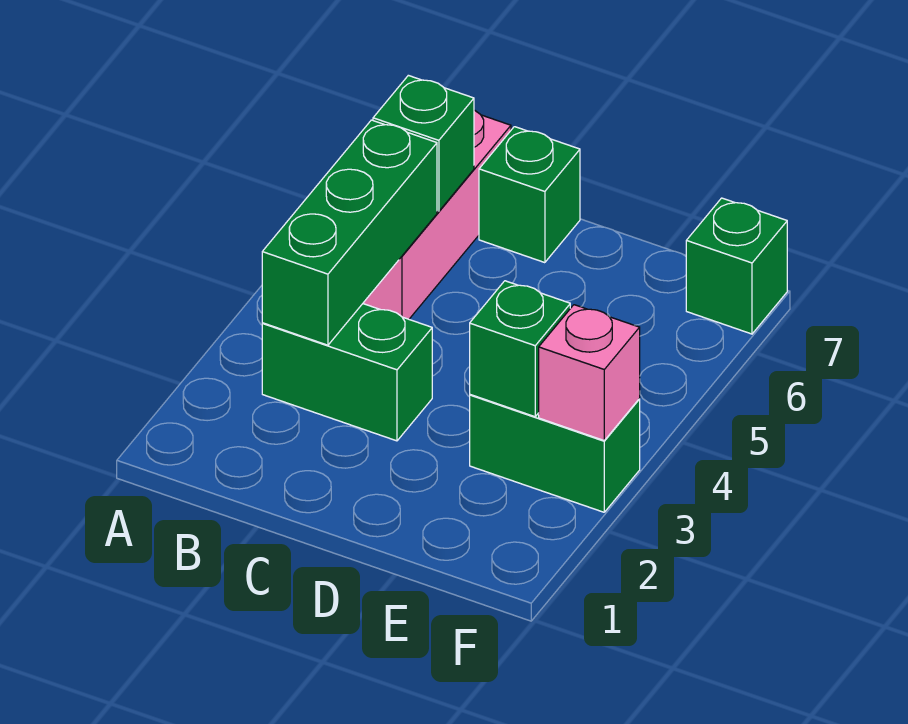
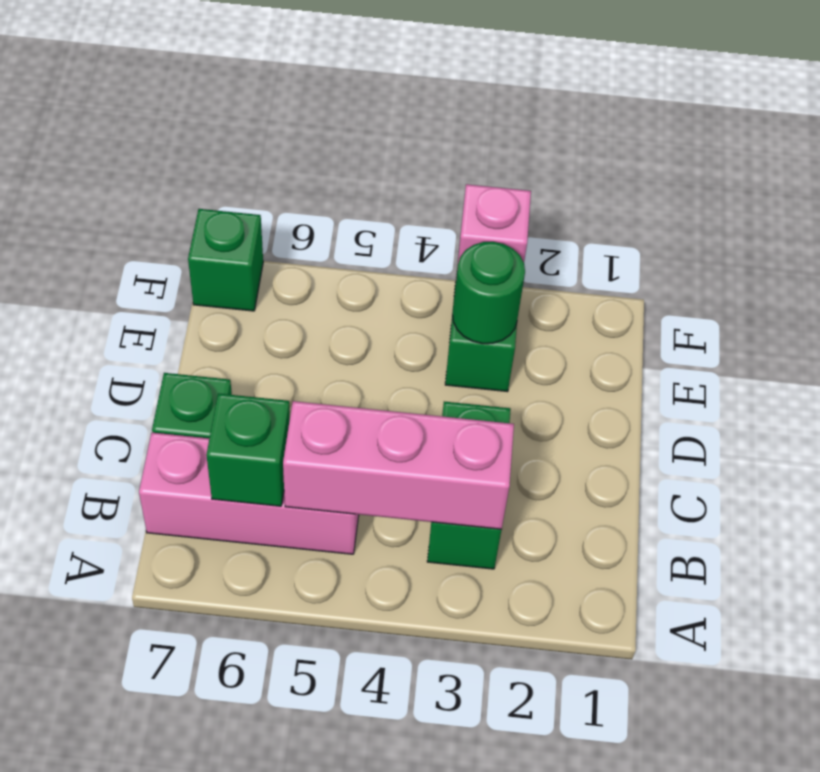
green brick B3:B5 level 2 -> pink brick B3:B5 level 2
green brick E3 level 2 -> green round brick E3 level 2

